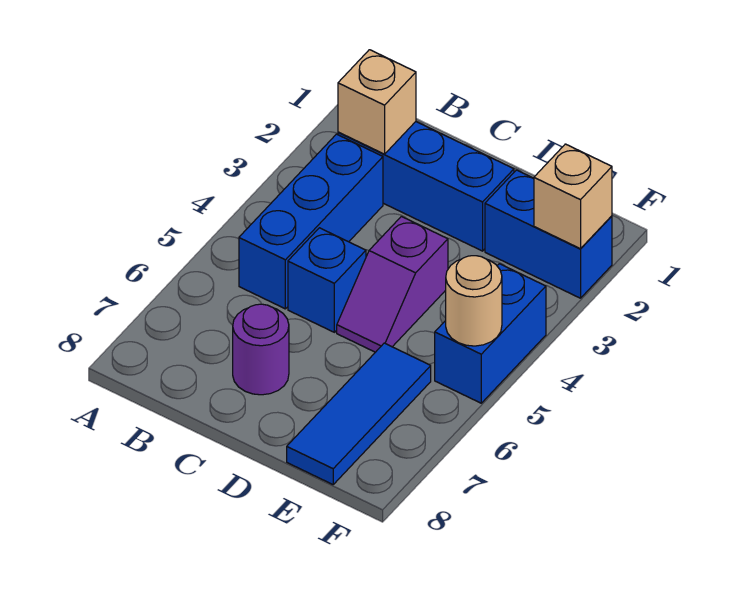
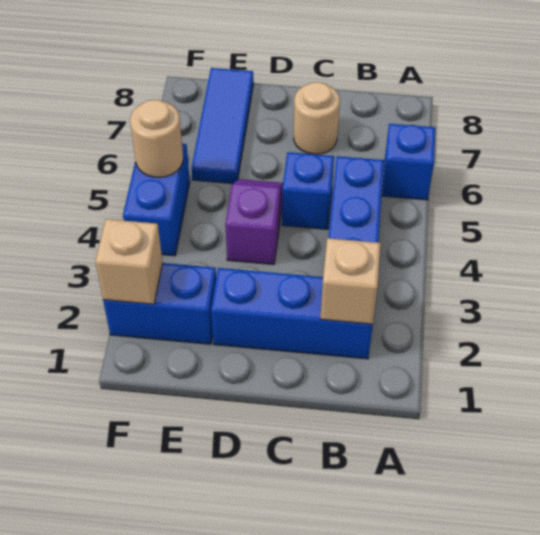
none -> blue brick A6 level 1
purple round brick C7 level 1 -> tan round brick C7 level 1

